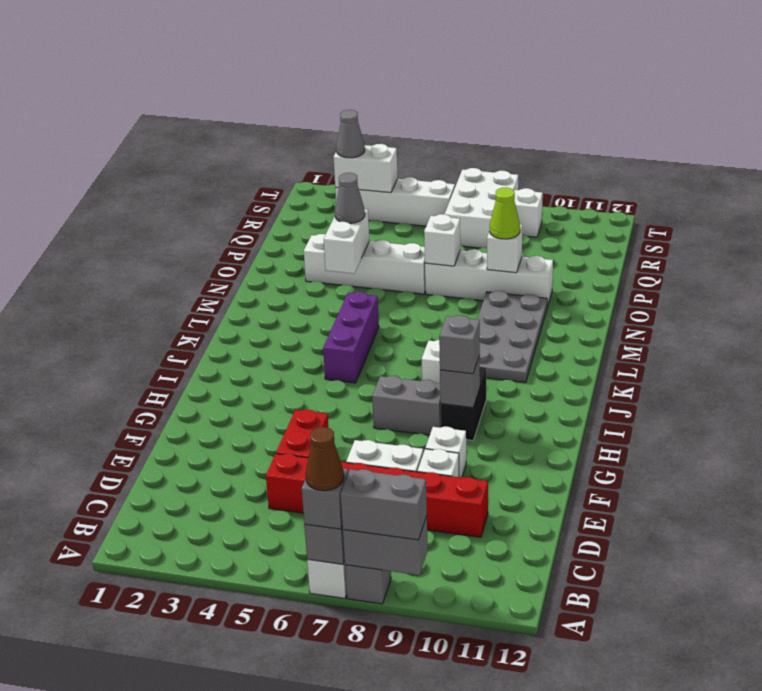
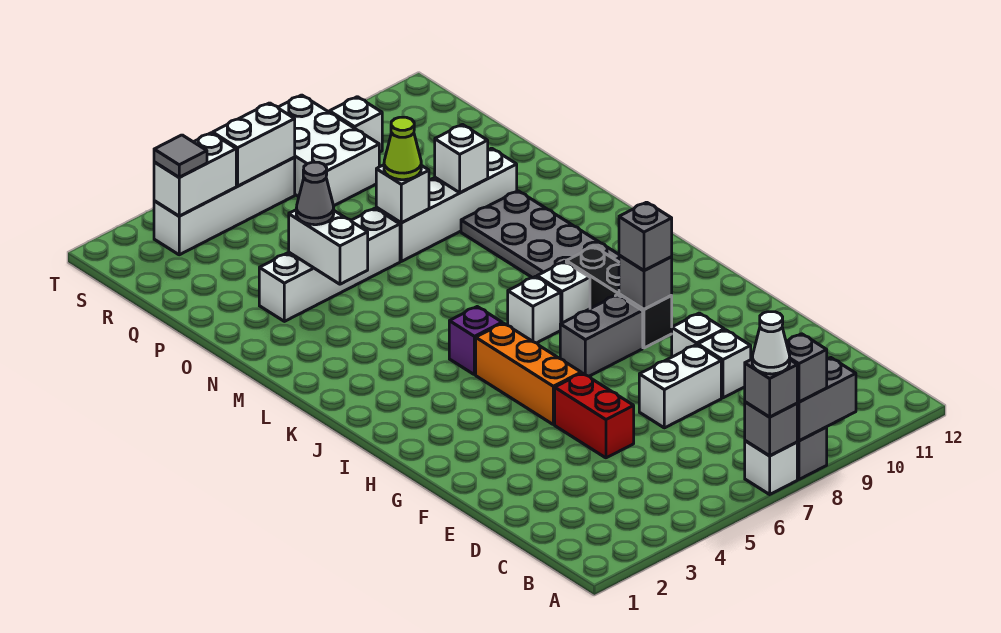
brown cone A7 level 4 -> white cone A7 level 4
grey brick A8:A9 level 3 -> grey brick A8 level 3
red brick D5:D10 level 1 -> none
none -> orange brick G5:I5 level 1
black brick H9:I9 level 1 -> black brick H9:J9 level 1
purple brick J5:L5 level 1 -> purple brick J5 level 1
none -> white brick J7 level 1
lime cone O9 level 3 -> lime cone O7 level 3
grey cone S3 level 3 -> grey tile S3 level 3
none -> white brick S5:S6 level 2

